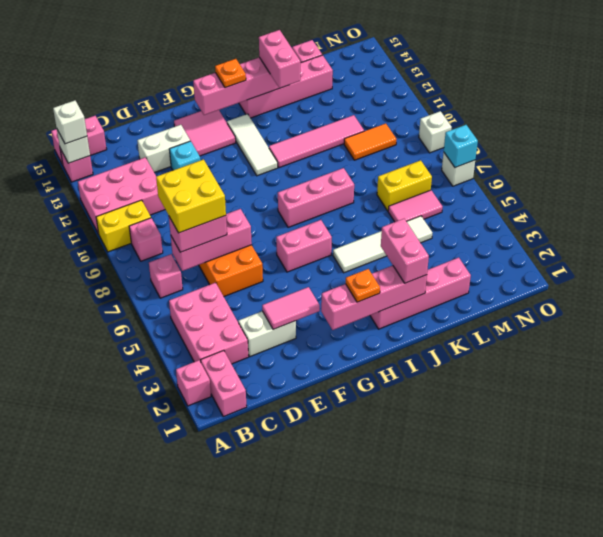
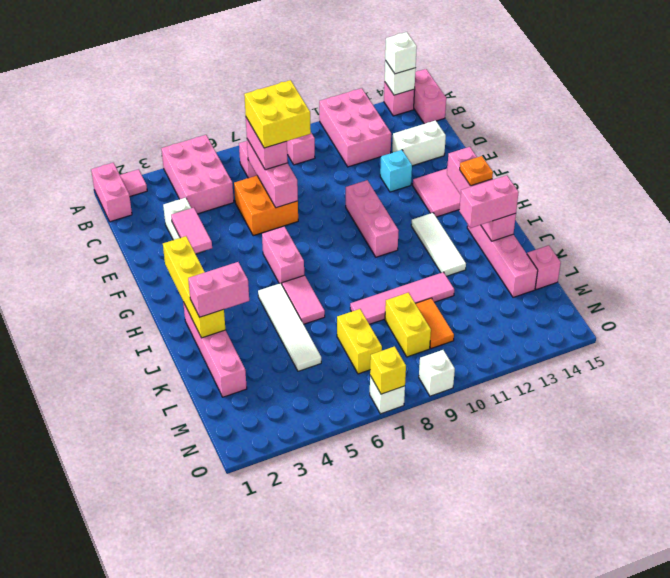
pink brick A2 level 1 -> pink tile A2 level 1
yellow brick A10:B10 level 1 -> yellow brick L9:M9 level 1
pink brick B1:B2 level 1 -> pink brick A1:B1 level 1
pink brick B3:C5 level 1 -> pink brick A4:C5 level 1
white brick D13:E13 level 1 -> white brick D13:D14 level 1
pink brick G2:J2 level 2 -> yellow brick G2:J2 level 2
orange plate H2 level 3 -> none
pink brick H8:J8 level 1 -> pink brick F10:H10 level 1
white tile H11:H13 level 1 -> white tile H12:J12 level 1
pink tile I11:L11 level 1 -> pink tile K8:K11 level 1
pink tile L6:M6 level 1 -> pink tile I6:J6 level 1
cyan brick O7 level 2 -> yellow brick O7 level 2

